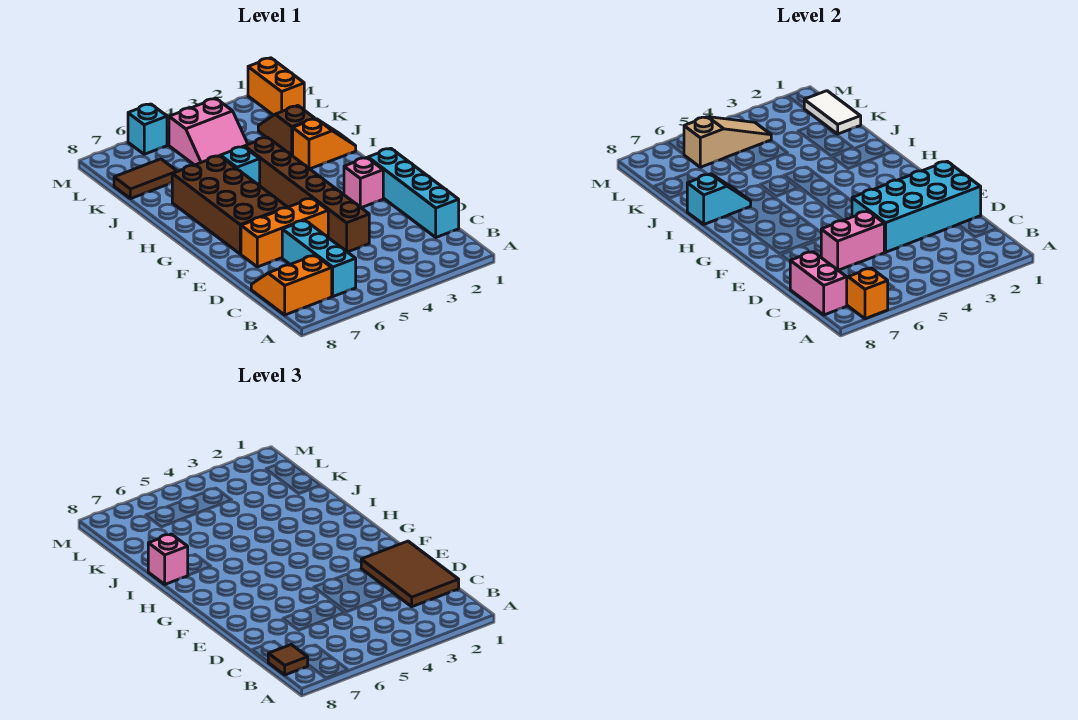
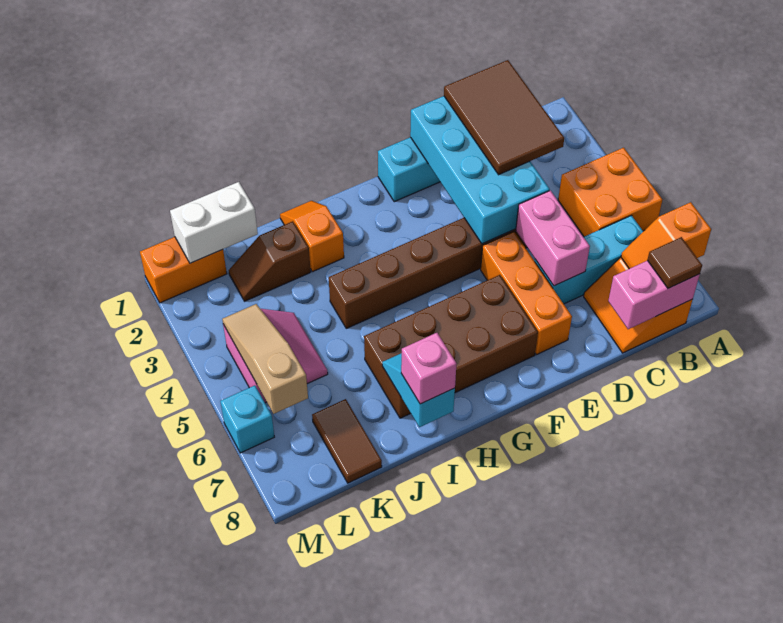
none -> orange brick A4:B5 level 1
brown tile C1:E2 level 3 -> brown tile C1:D3 level 3
pink brick F2 level 1 -> none
cyan brick I5 level 1 -> none
white tile K1:L1 level 2 -> white brick K1:L1 level 2

